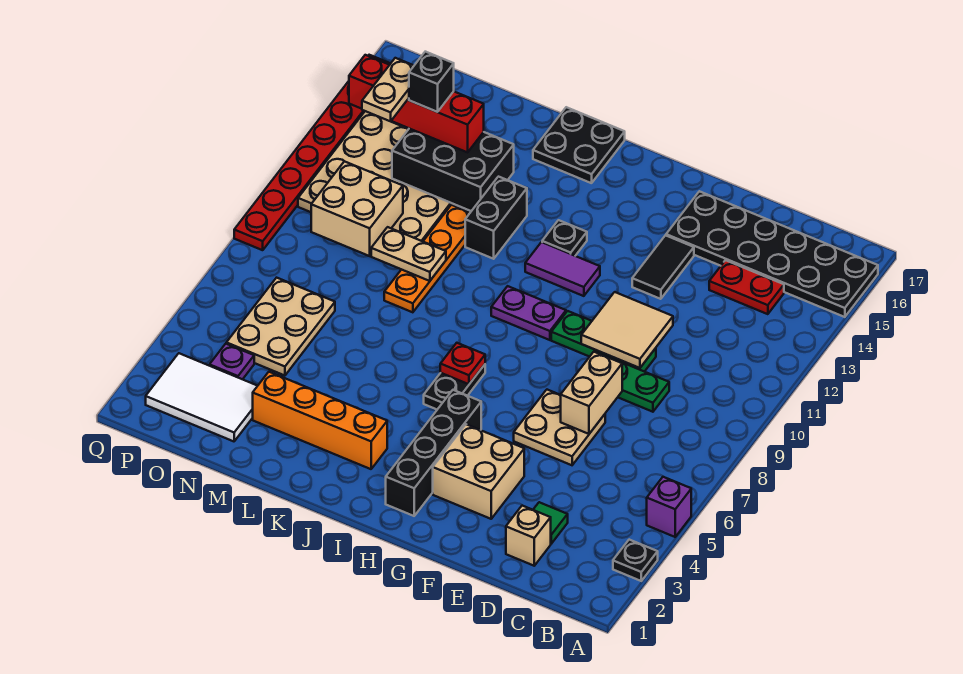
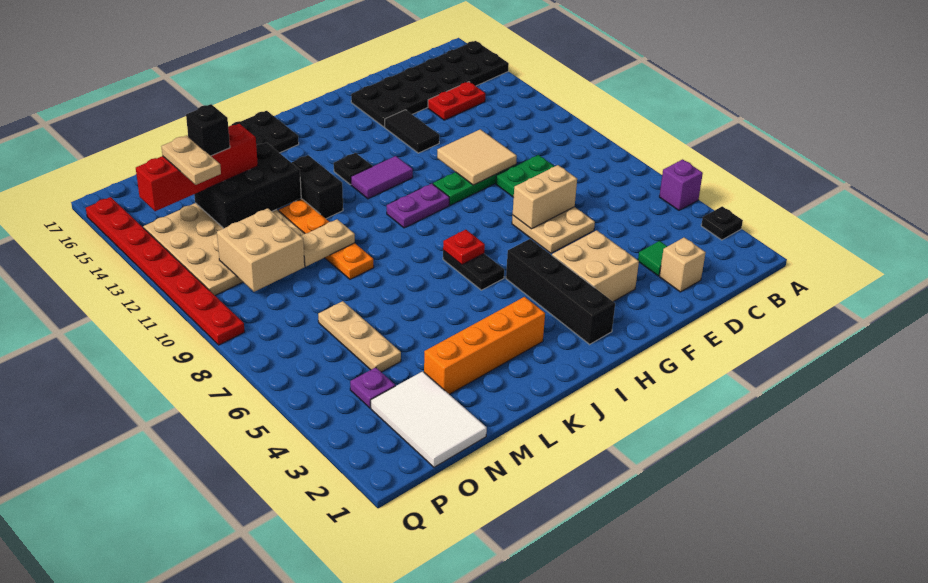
tan brick E7:E8 level 2 -> tan brick E7:F7 level 2
white tile N2:P3 level 1 -> white tile N1:O3 level 1
tan plate N5:O7 level 1 -> tan plate N5:N7 level 1

